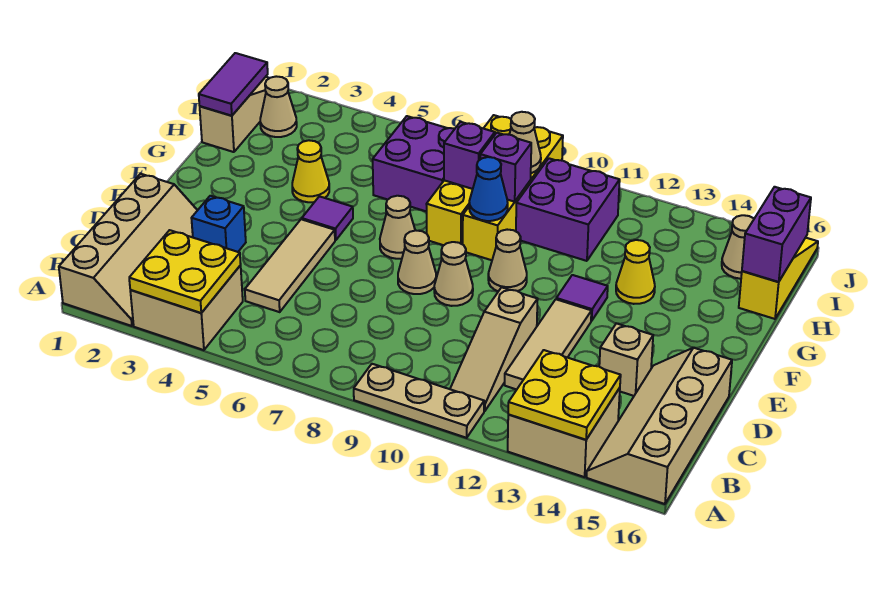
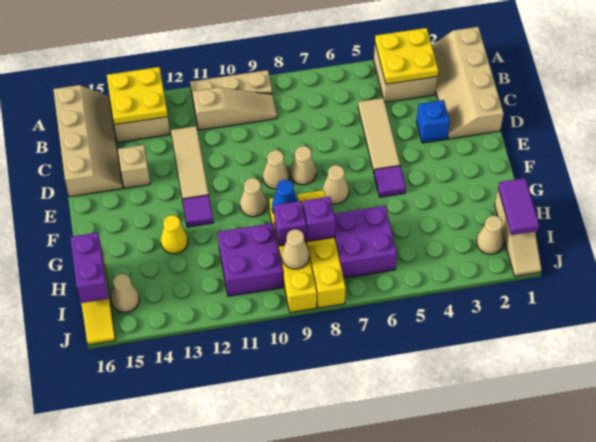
tan slope B11:D11 level 1 top D -> tan slope B9:B11 level 1 top 11
yellow cone G4 level 1 -> none

